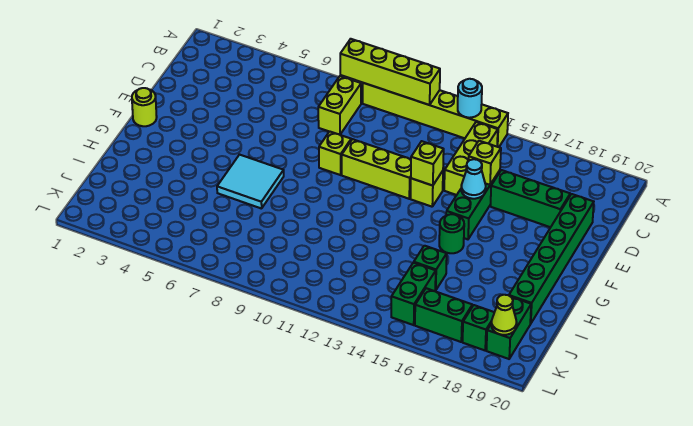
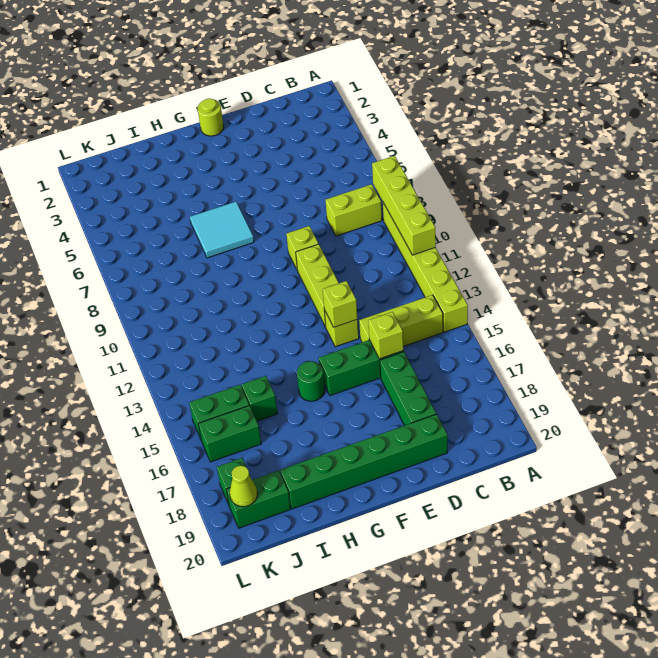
cyan round brick A13 level 2 -> none
cyan cone E15 level 2 -> none
green brick K16:K17 level 1 -> green brick J16:K16 level 1

